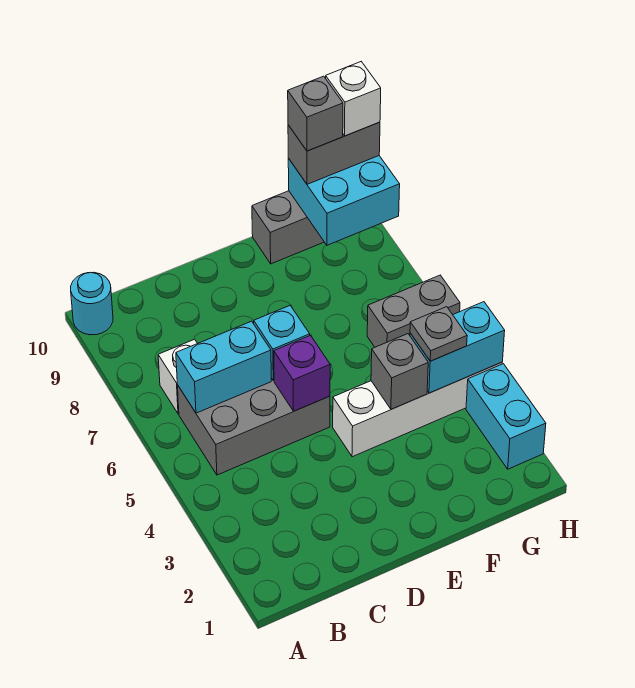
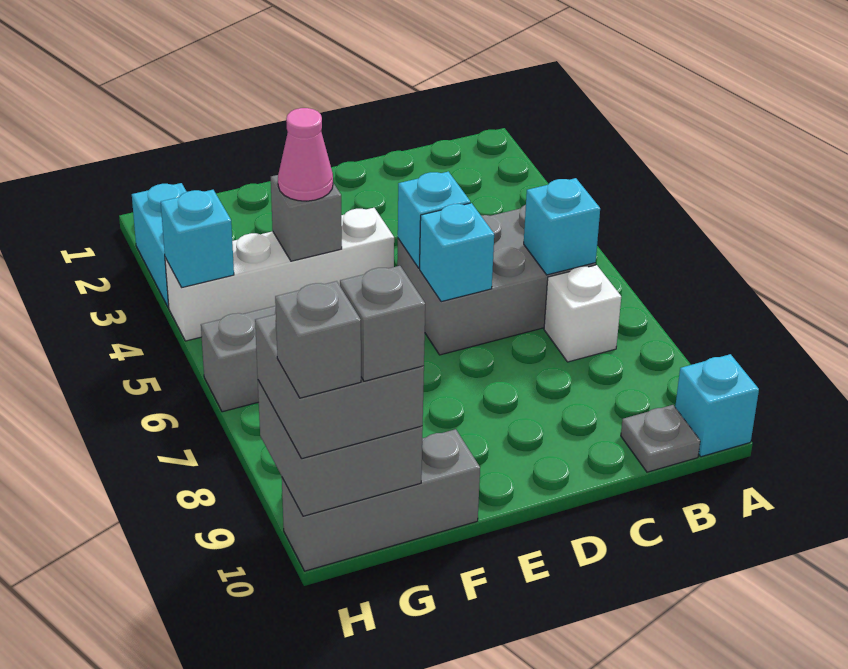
cyan round brick A10 level 1 -> cyan brick A10 level 1
cyan brick B6:C6 level 2 -> cyan brick B6 level 2
purple brick D5 level 2 -> cyan brick D5 level 2
none -> pink cone F4 level 3
cyan brick G4:H4 level 2 -> cyan brick H4 level 2
grey plate G4 level 3 -> grey plate B10 level 1
cyan brick G9:H10 level 2 -> grey brick G9:H10 level 2
grey brick G10:H10 level 3 -> grey brick G9:H10 level 3
white brick H10 level 4 -> grey brick H10 level 4

